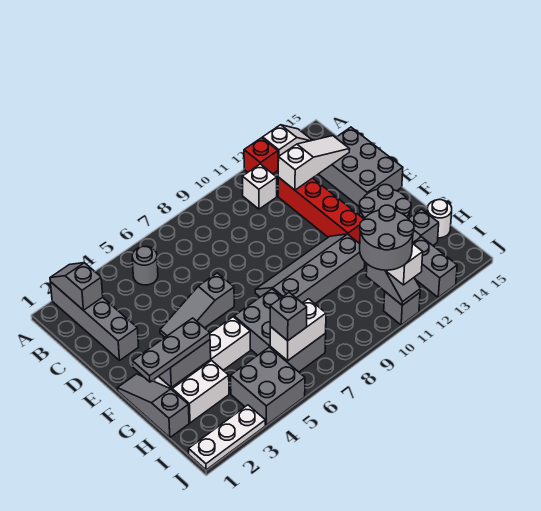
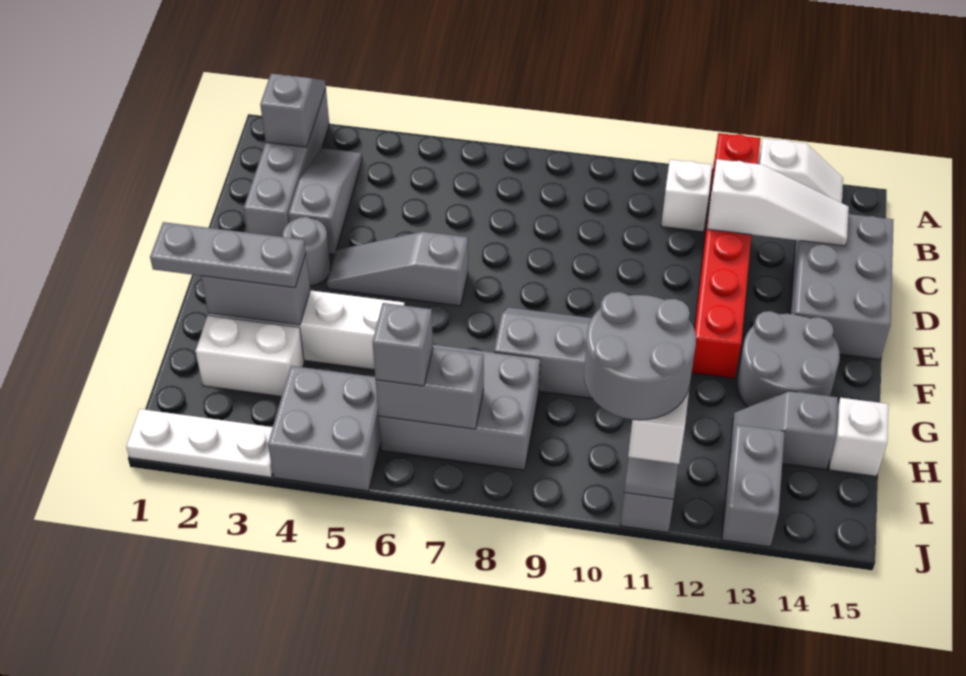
grey round brick B5 level 1 -> grey round brick E3 level 1
grey slope F1:H1 level 1 top H -> grey slope B3:D3 level 1 top D
grey brick G6:I7 level 1 -> grey brick H6:I8 level 1
white round brick H15 level 1 -> white brick H15 level 1
white brick I6:I7 level 2 -> grey brick I6:I7 level 2

